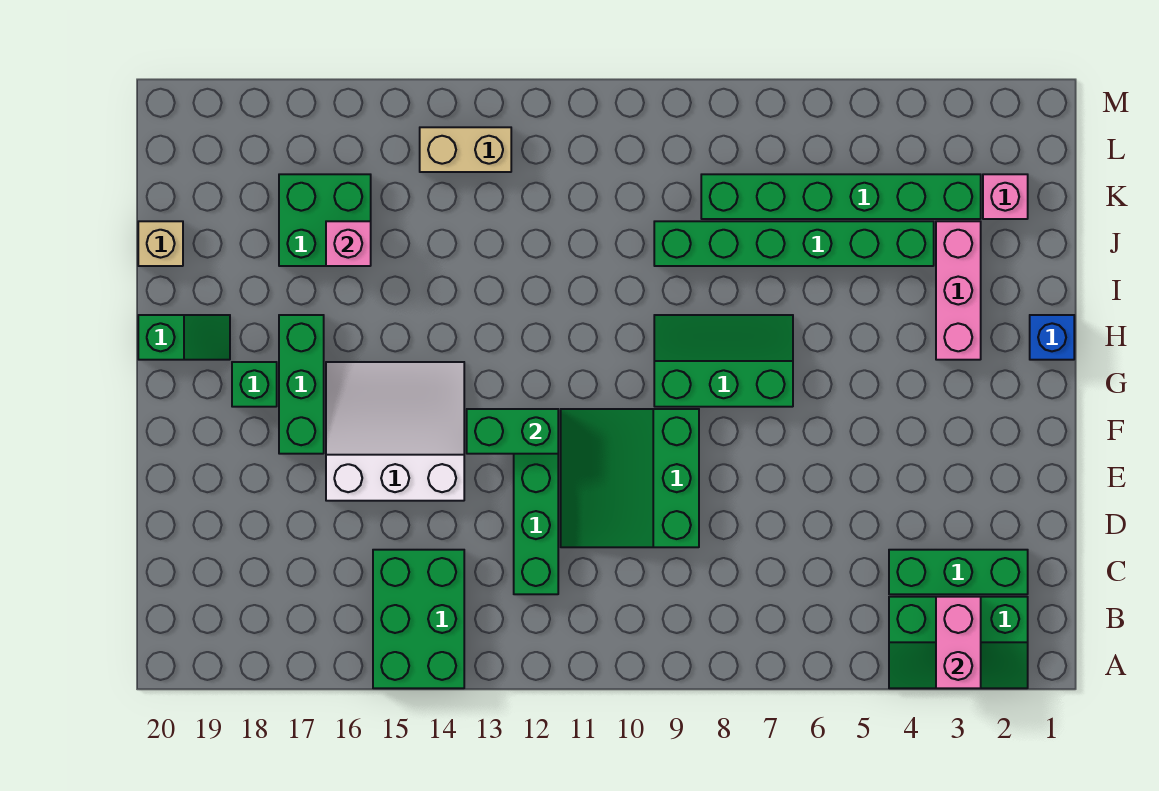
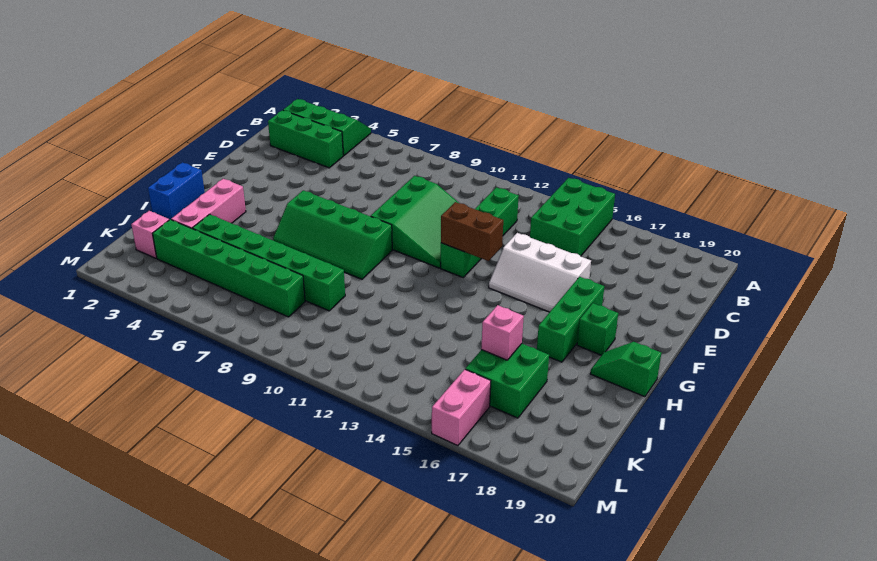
pink brick A3:B3 level 2 -> pink brick L16:M16 level 1
white slope E14:G16 level 1 top E -> white slope E14:F16 level 1 top E
green brick F12:F13 level 2 -> brown brick F12:F13 level 2
green slope G7:H9 level 1 top G -> green slope G6:H9 level 1 top G
blue brick H1 level 1 -> blue brick H1:I1 level 1
tan brick J20 level 1 -> none
tan brick L13:L14 level 1 -> none

